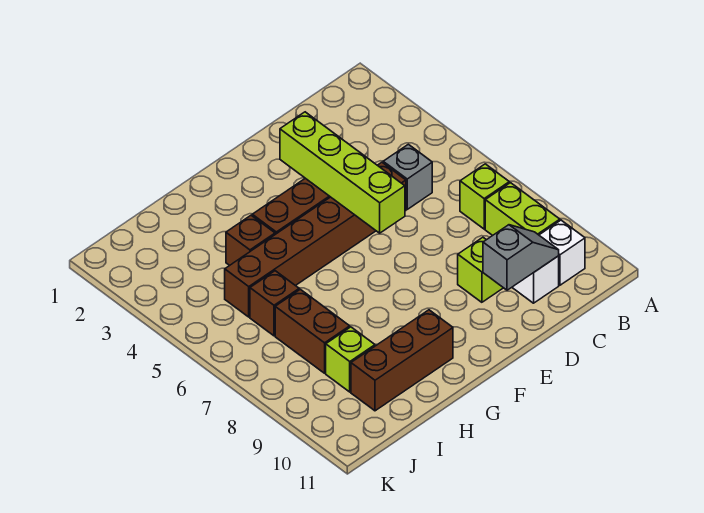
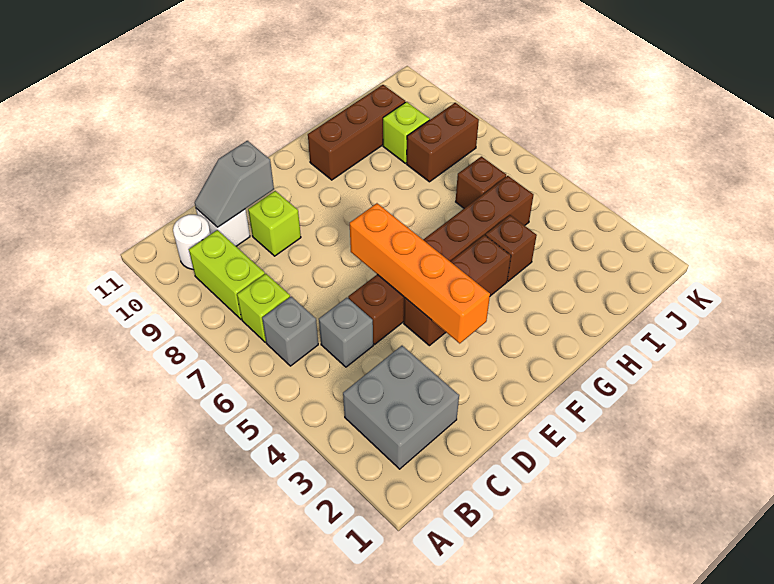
none -> grey brick B2:C3 level 1
none -> grey brick B6 level 1
white brick B10 level 1 -> white round brick B10 level 1
lime brick E3:E6 level 2 -> orange brick E3:E6 level 2
brown brick I7:I8 level 1 -> brown brick I8:J8 level 1

